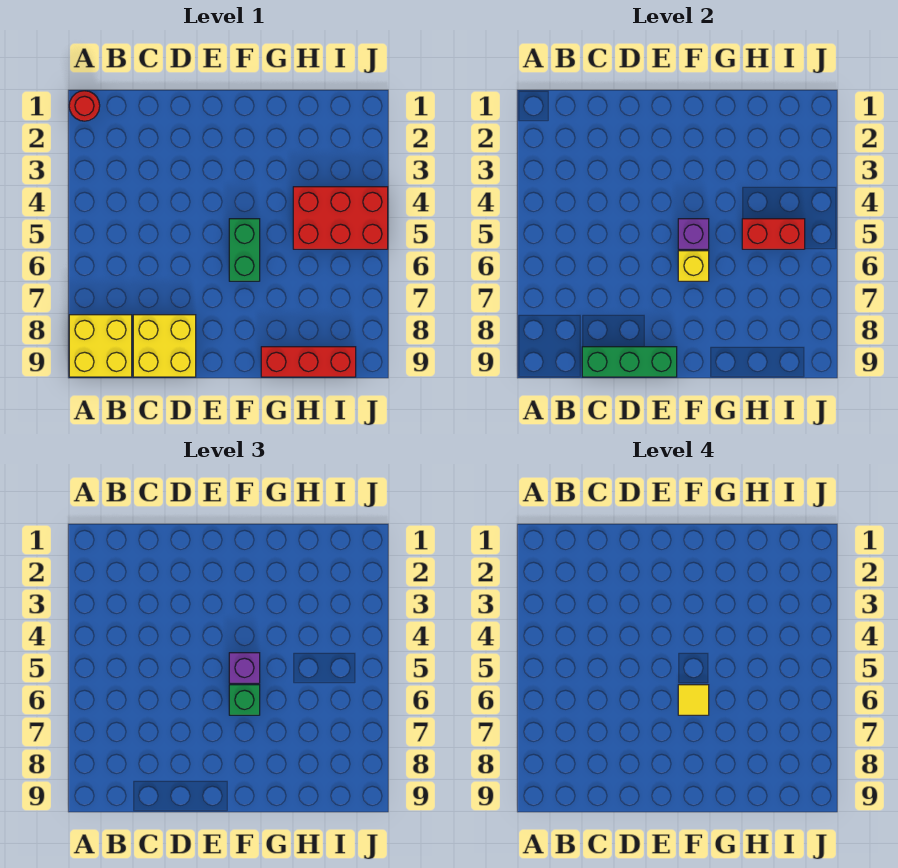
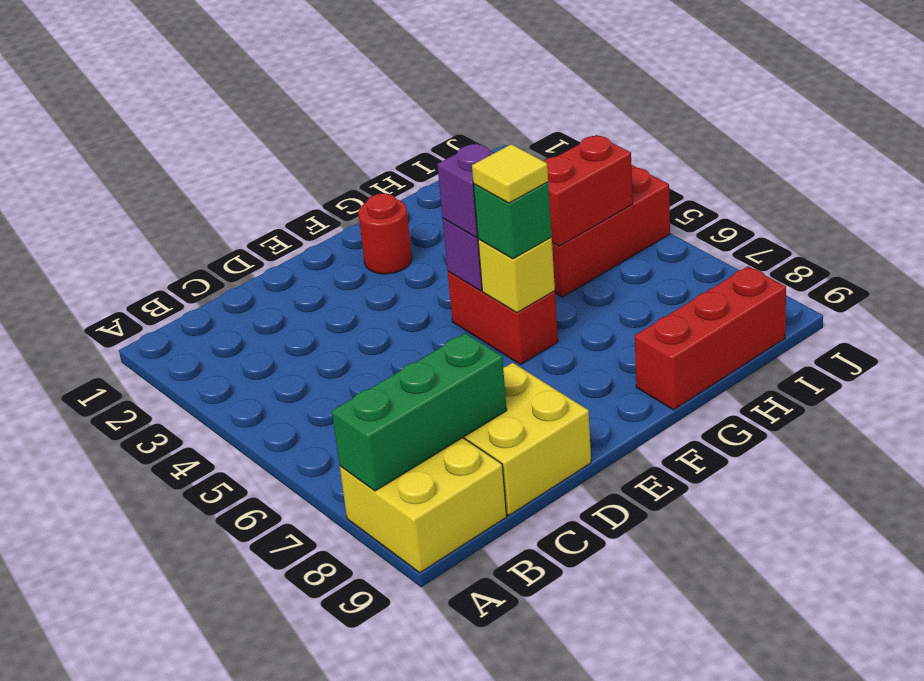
red round brick A1 level 1 -> red round brick F2 level 1
green brick C9:E9 level 2 -> green brick A8:C8 level 2
green brick F5:F6 level 1 -> red brick F5:F6 level 1

